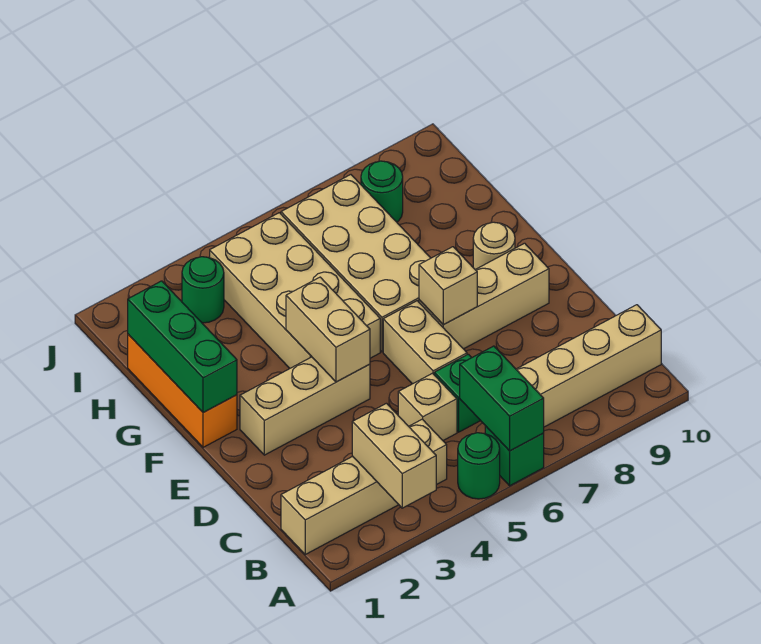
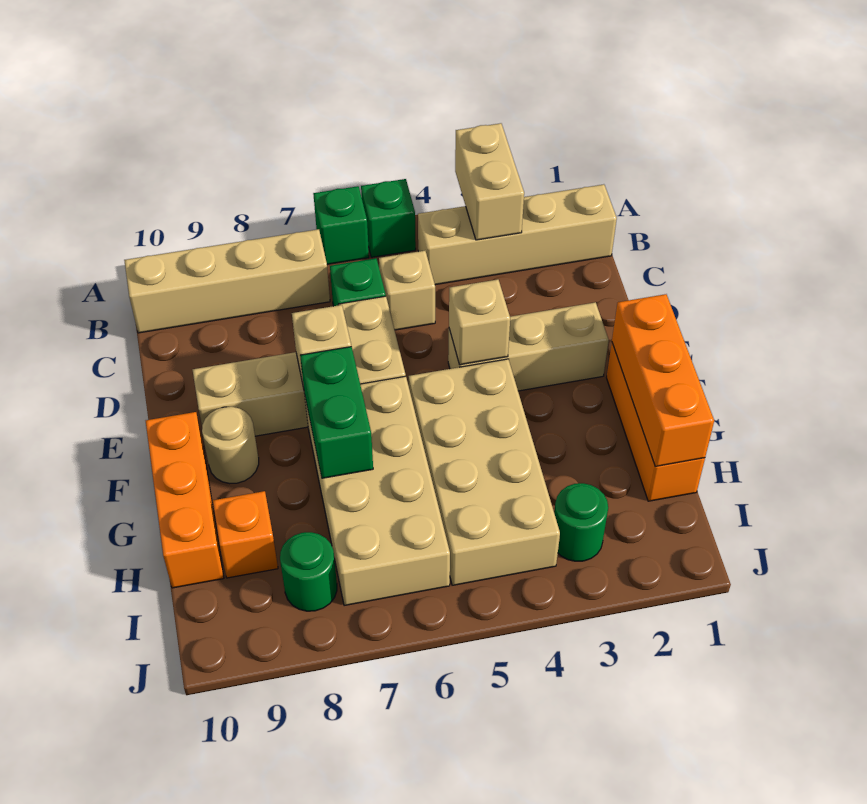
green round brick A5 level 1 -> green brick A5 level 1
green brick A6:B6 level 2 -> green brick F7:G7 level 2
tan brick E4:F4 level 2 -> tan brick E4 level 2
green brick F1:H1 level 2 -> orange brick F1:H1 level 2
none -> orange brick F10:H10 level 1
none -> orange brick H9 level 1

